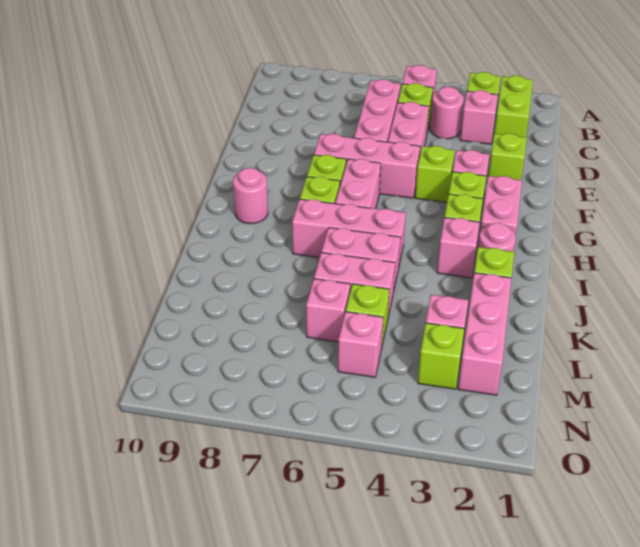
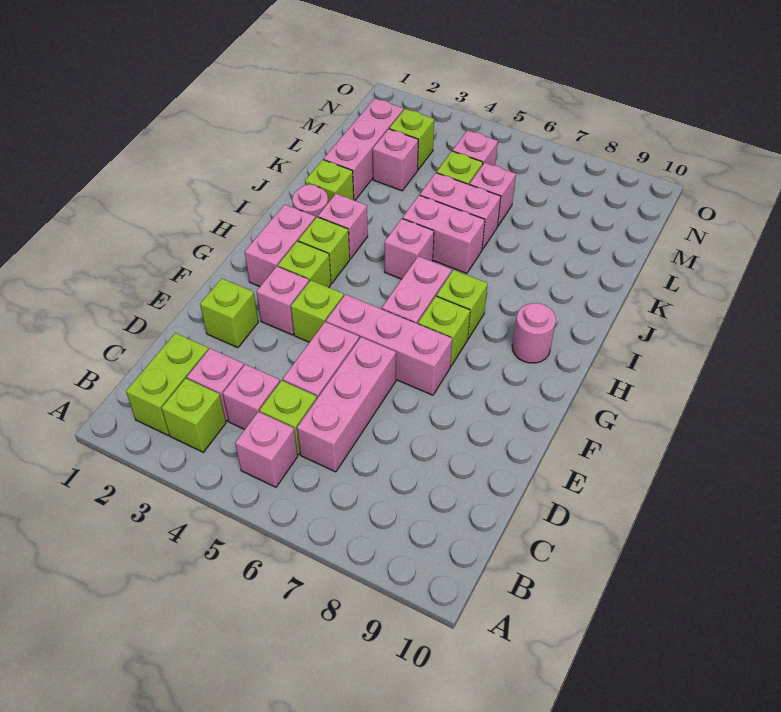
pink round brick C4 level 1 -> pink brick C4 level 1
pink brick I5:I7 level 1 -> pink brick I5 level 1

